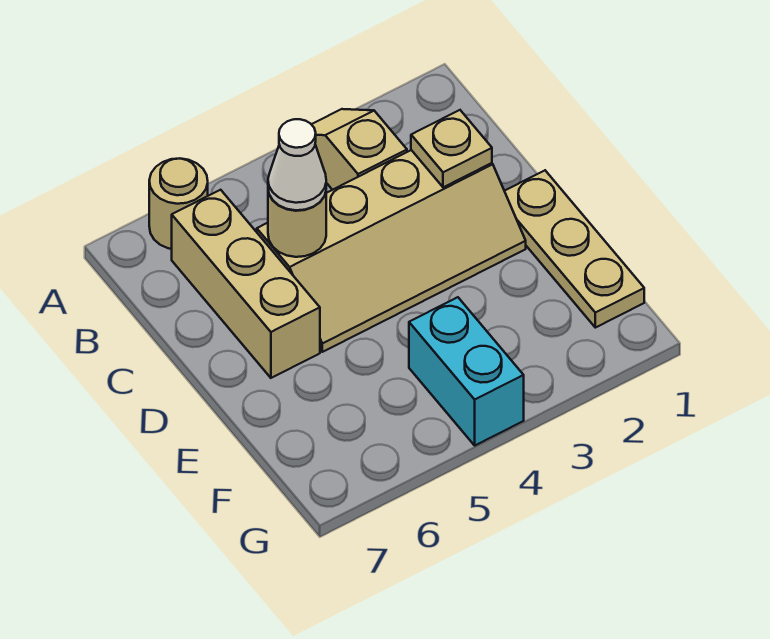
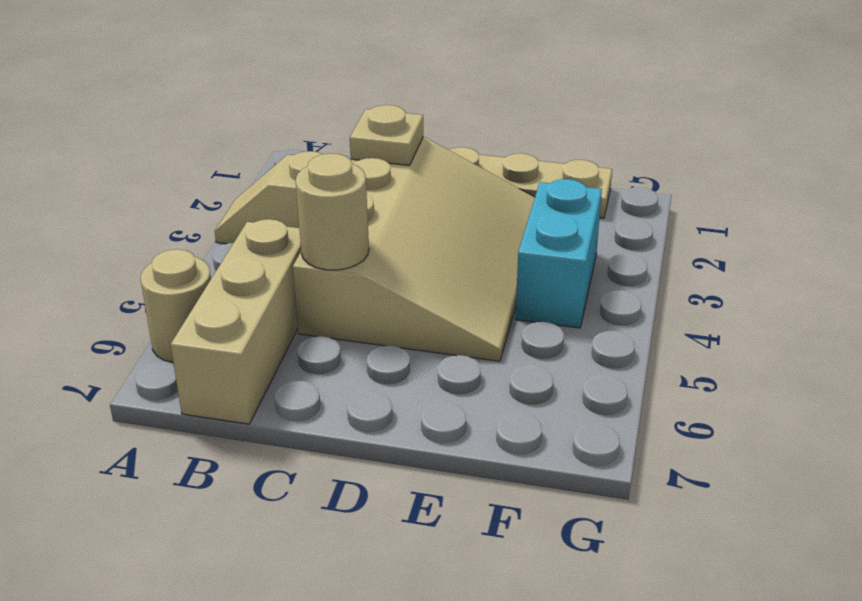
tan brick B6:D6 level 1 -> tan brick B5:B7 level 1
tan slope C2:D5 level 1 top C -> tan slope C2:E5 level 1 top C
white cone C5 level 3 -> none
cyan brick F4:G4 level 1 -> cyan brick F3:F4 level 1

